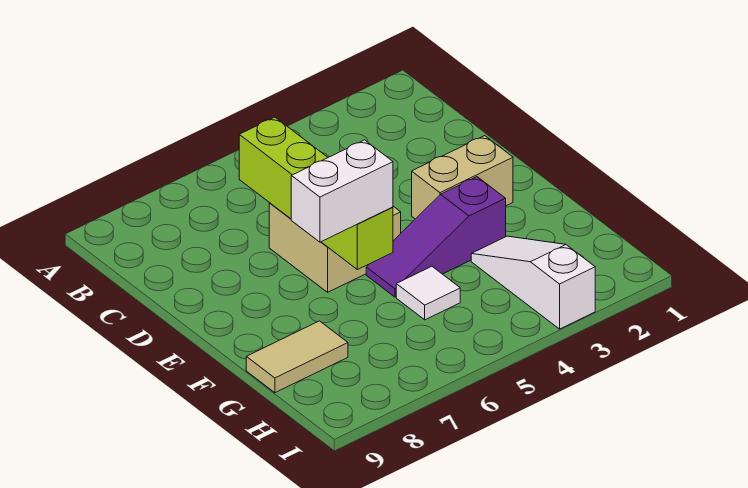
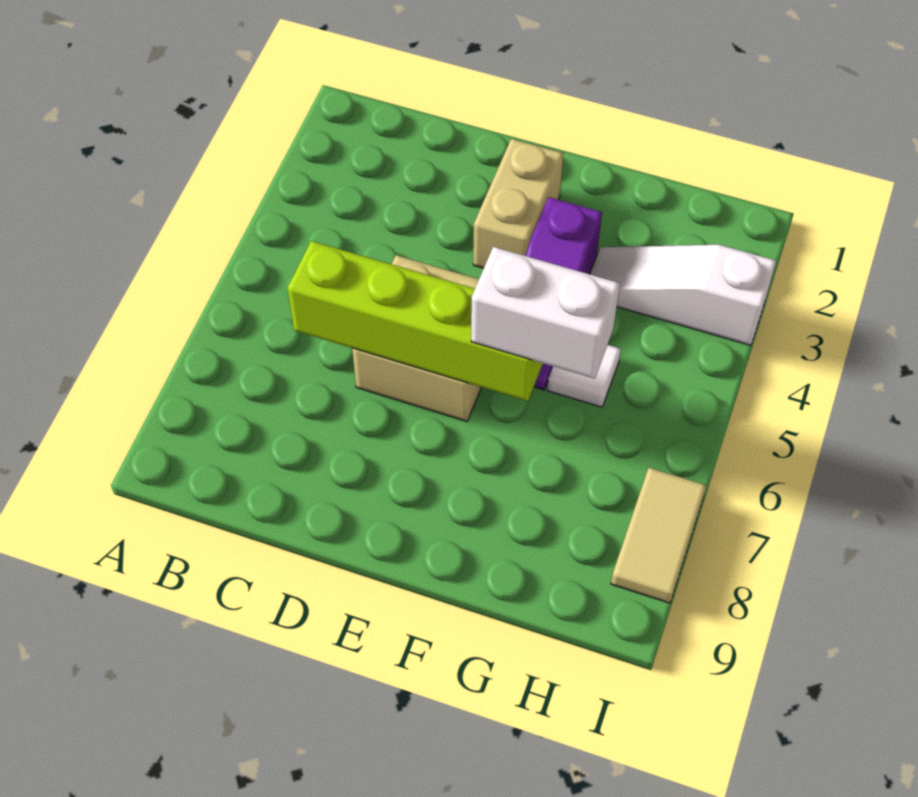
white brick F6:F7 level 3 -> white brick F6:G6 level 3
tan tile G8:G9 level 1 -> tan tile I7:I8 level 1

